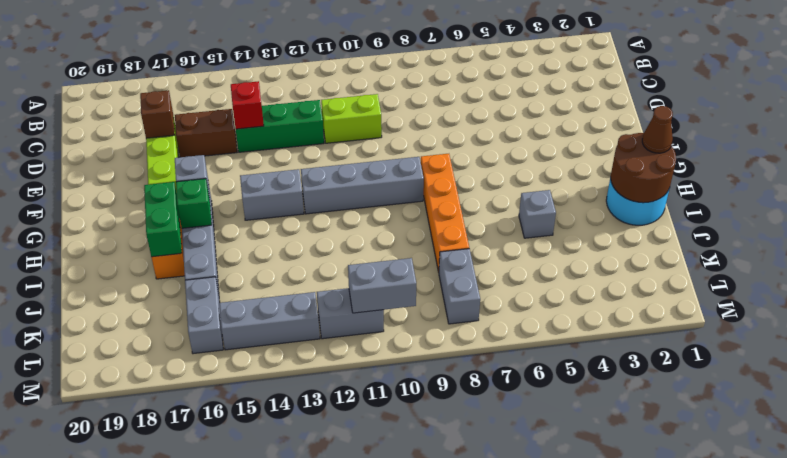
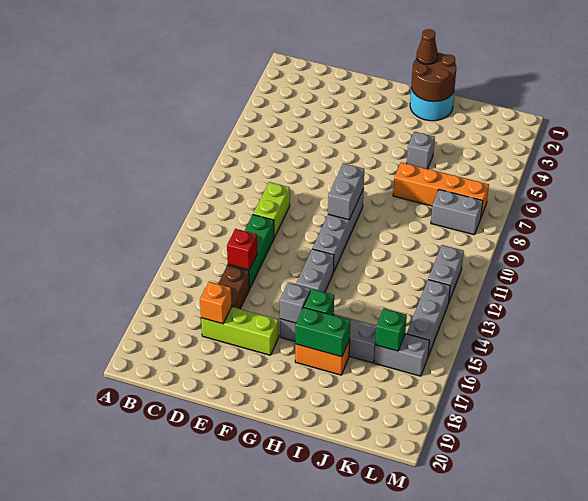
brown brick D17 level 2 -> orange brick D17 level 2
orange brick G8:J8 level 1 -> orange brick I7:L7 level 1
none -> green brick K16 level 2
grey brick L10:L11 level 2 -> grey brick G9:G10 level 2

